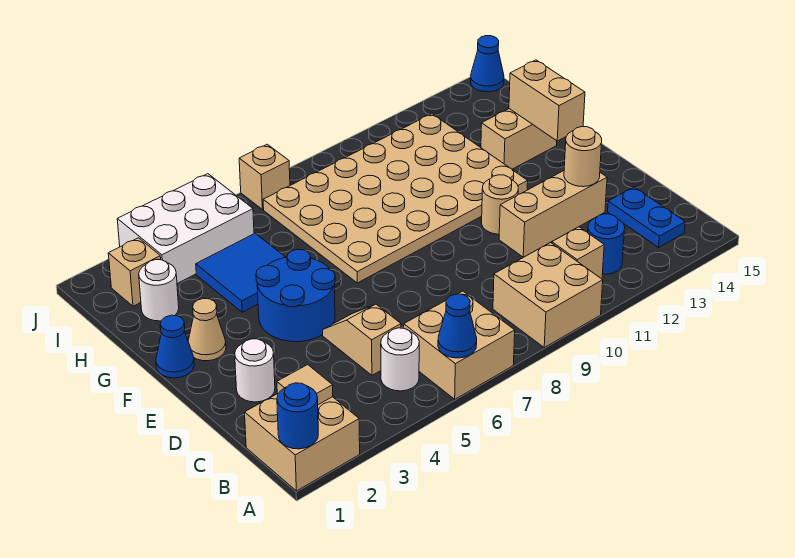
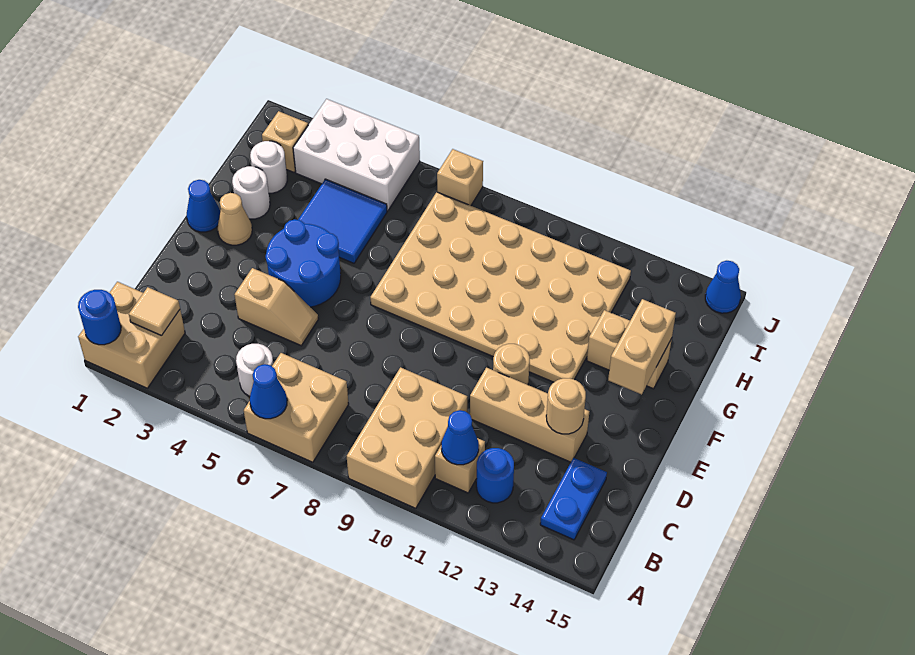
tan brick A9:B10 level 1 -> tan brick A9:C10 level 1
none -> blue cone B11 level 2
tan slope C5:D5 level 1 top C -> tan slope D4:D5 level 1 top 4
white round brick D2 level 1 -> white round brick G2 level 1

